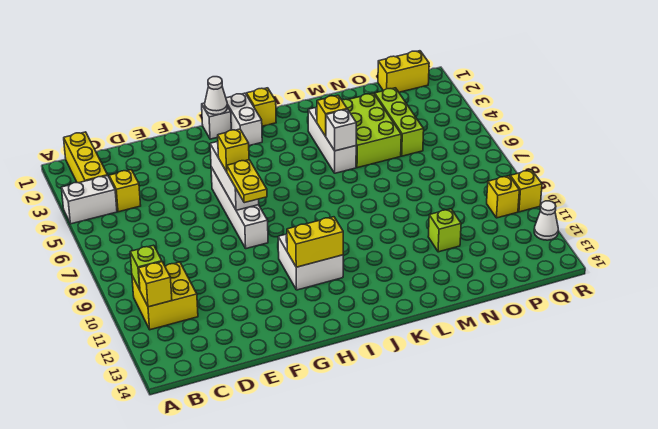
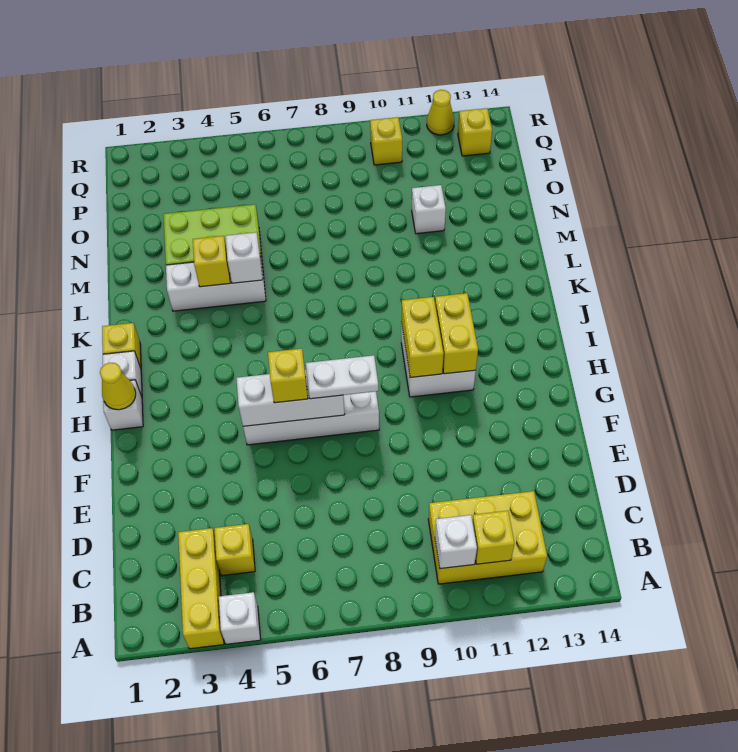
white brick A4:B4 level 1 -> white brick A4 level 1
yellow brick B1:B3 level 1 -> yellow brick A3:C3 level 1
yellow brick B10:C11 level 1 -> yellow brick B10:C12 level 1
lime brick B10 level 2 -> white brick B10 level 2
yellow plate G7:G8 level 3 -> white plate G7:G8 level 3
white cone H1 level 2 -> yellow cone H1 level 2
white brick I1:I2 level 1 -> white brick I1 level 1
lime brick N11 level 1 -> white brick N11 level 1
lime brick O3:O5 level 1 -> none
yellow brick P1:Q1 level 1 -> yellow brick H10:I10 level 2
yellow brick R10 level 1 -> yellow brick Q13 level 1
white cone R12 level 1 -> yellow cone R12 level 1

